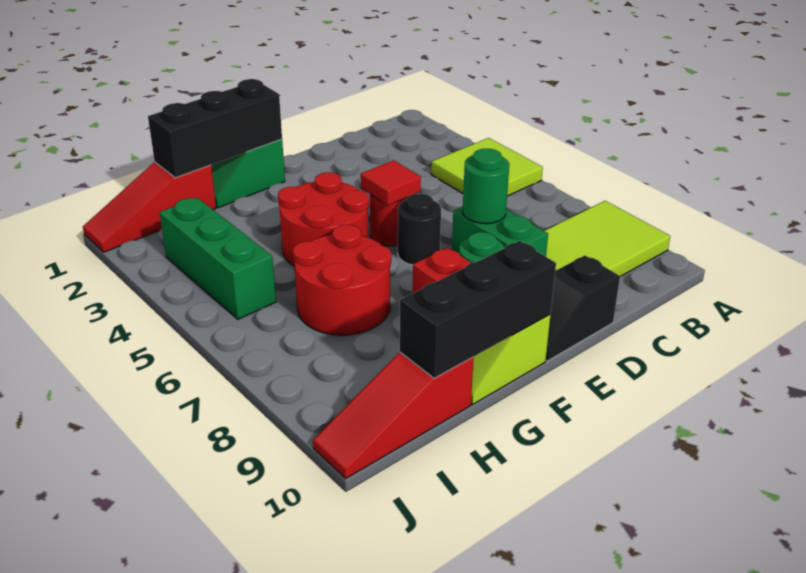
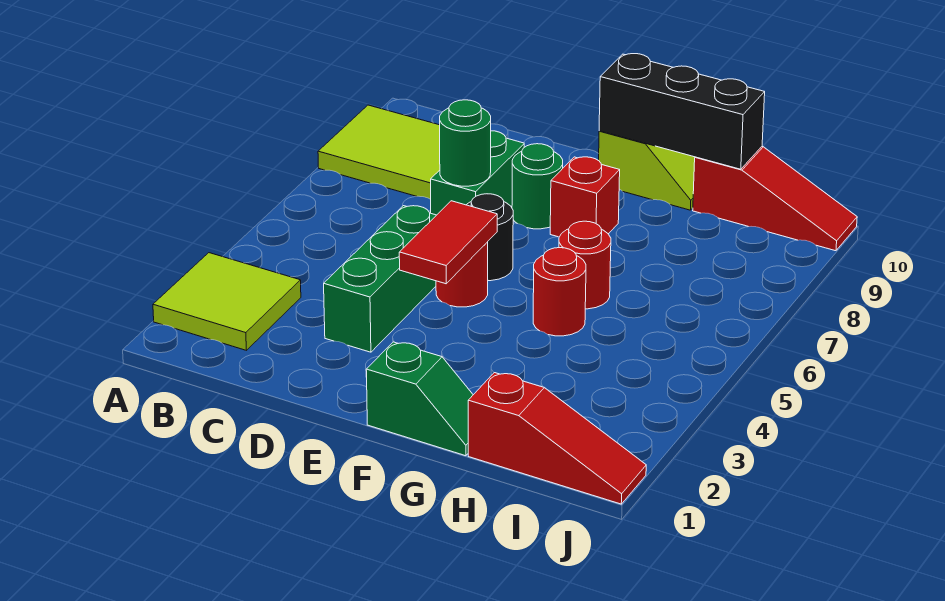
lime tile A4:B5 level 1 -> lime tile A2:B3 level 1
black slope D10:E10 level 1 top D -> none
red tile E5 level 2 -> red tile E4:E5 level 2
black brick F1:H1 level 2 -> none
red round brick F4:G5 level 1 -> red round brick G5 level 1
red round brick G6:H7 level 1 -> red round brick G6 level 1
green brick I3:I5 level 1 -> green brick D3:D5 level 1

